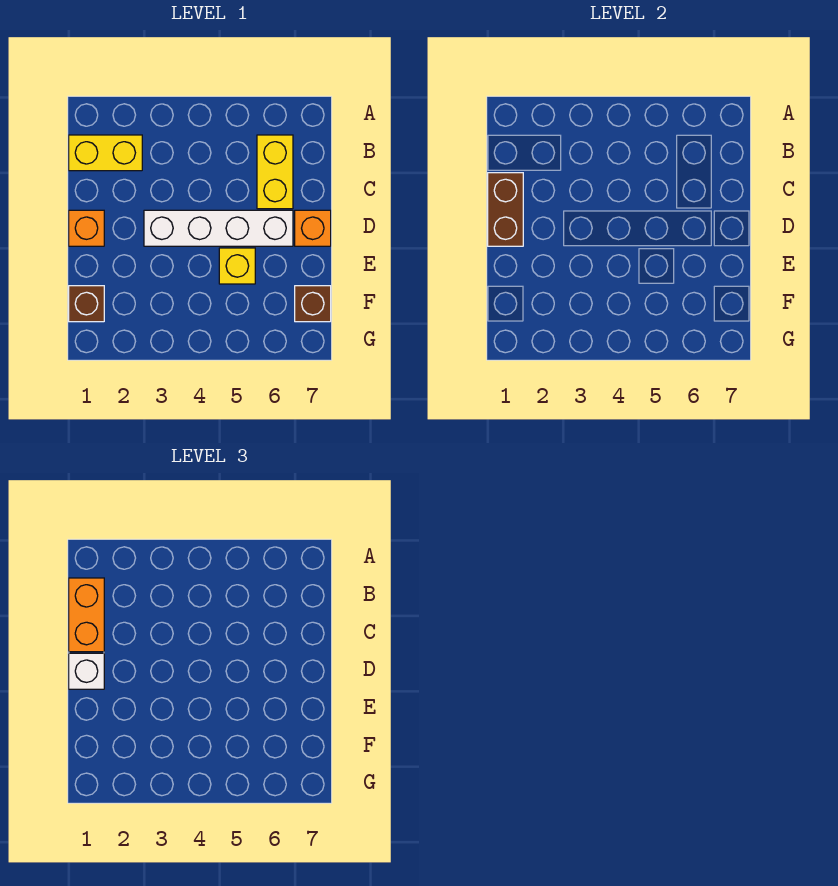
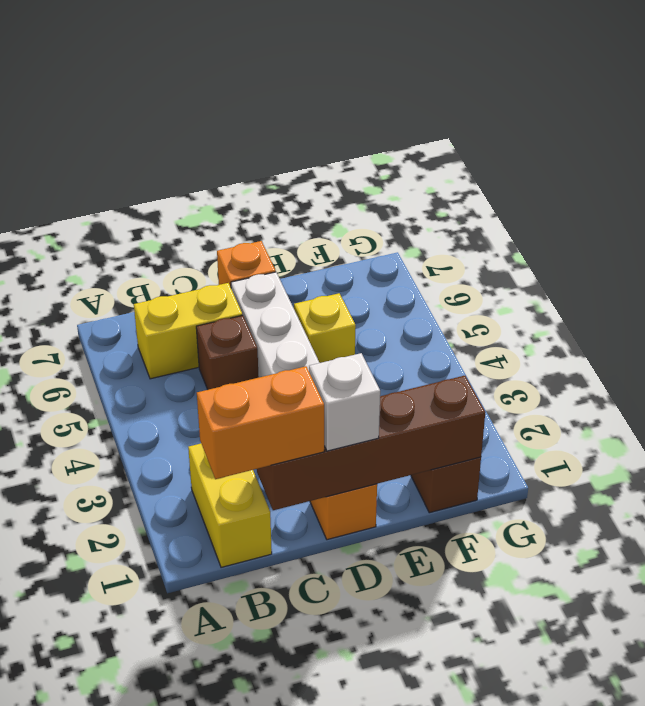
brown brick C1:D1 level 2 -> brown brick C1:F1 level 2
brown brick F7 level 1 -> brown brick C5 level 1

